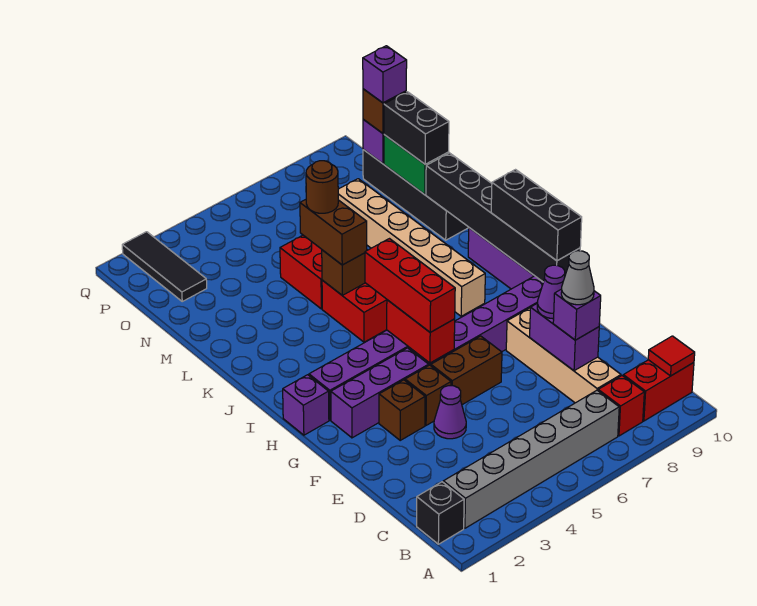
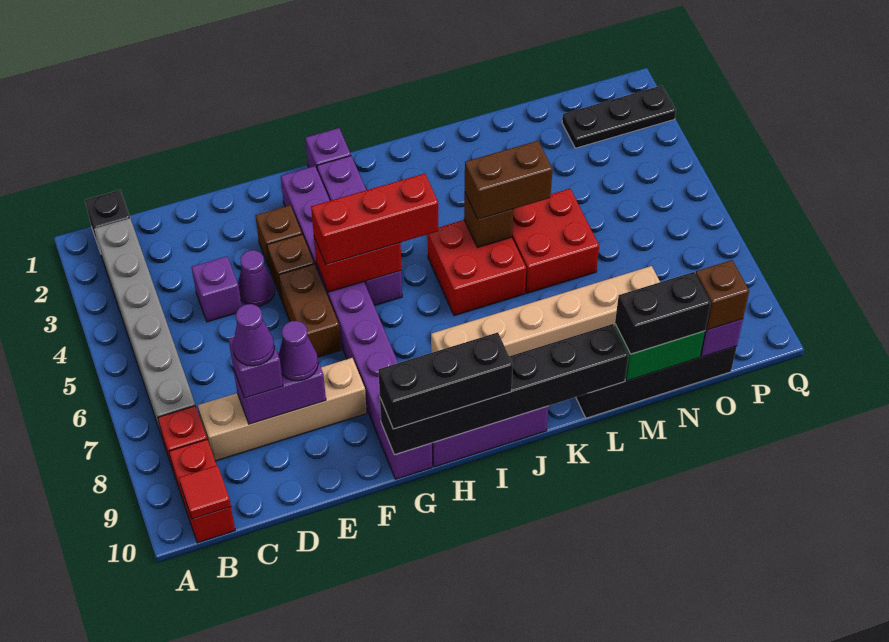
grey cone D8 level 4 -> purple cone D8 level 4
brown round brick L5 level 4 -> none
black tile O2:Q2 level 1 -> black plate O2:Q2 level 1
purple brick O10 level 4 -> purple brick D4 level 1

